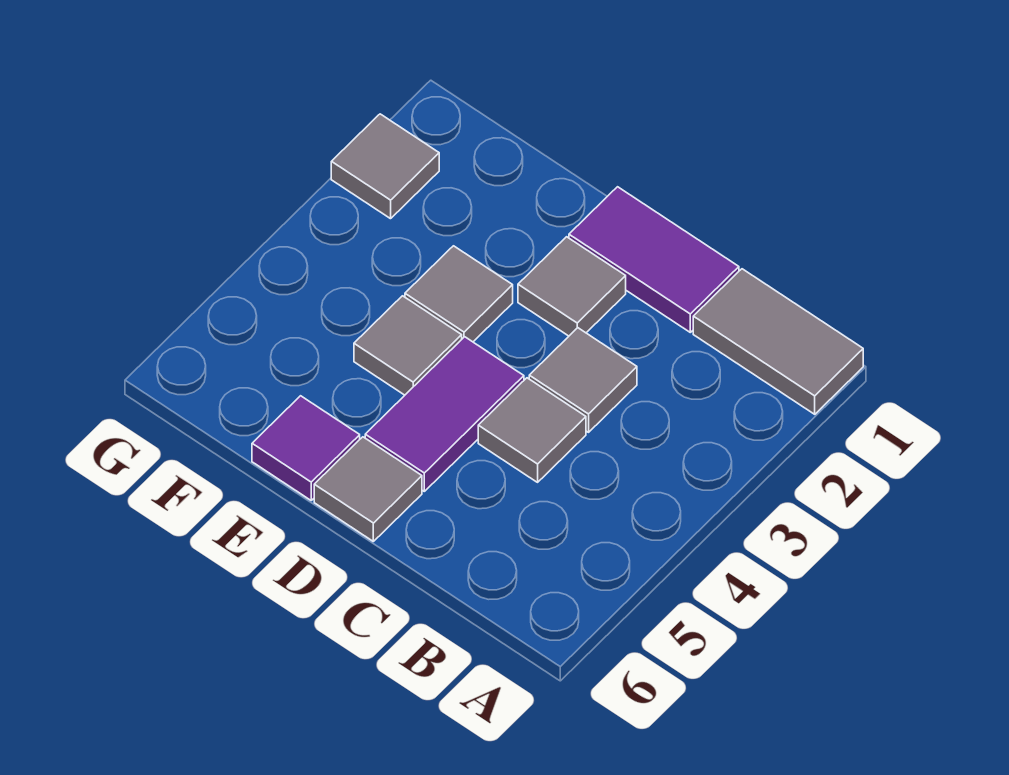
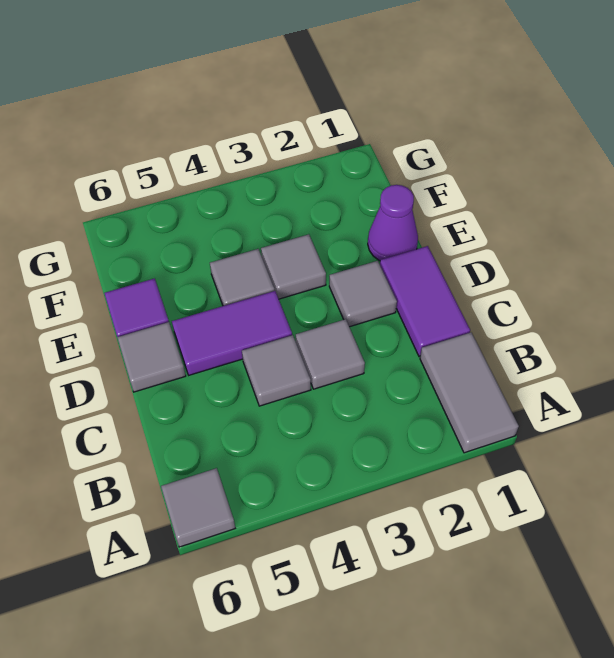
none -> purple cone E1 level 1
grey tile G2 level 1 -> grey tile A6 level 1

